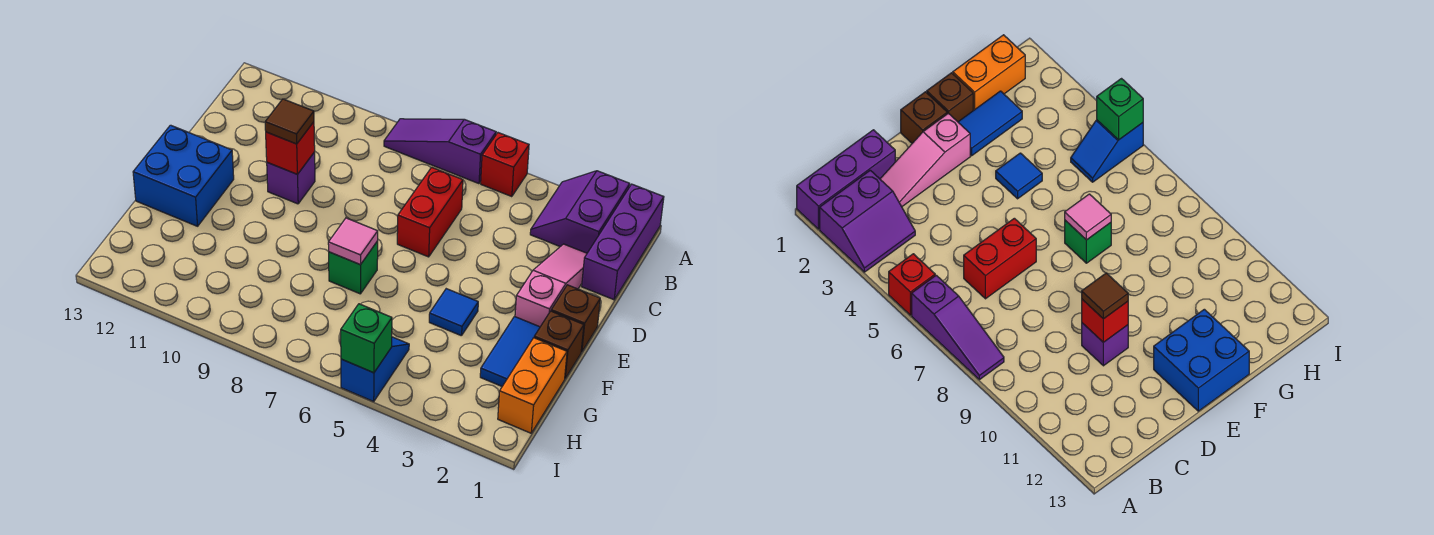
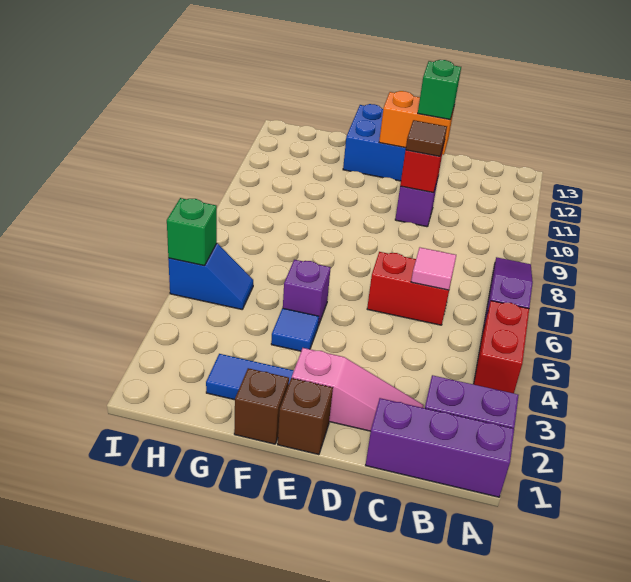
red brick A5 level 1 -> red brick A4:A5 level 1
none -> purple brick F5 level 1
green brick F7 level 1 -> green brick D12 level 3
pink tile F7 level 2 -> pink tile C6 level 2
orange brick G1:H1 level 1 -> orange brick D12:E12 level 2

